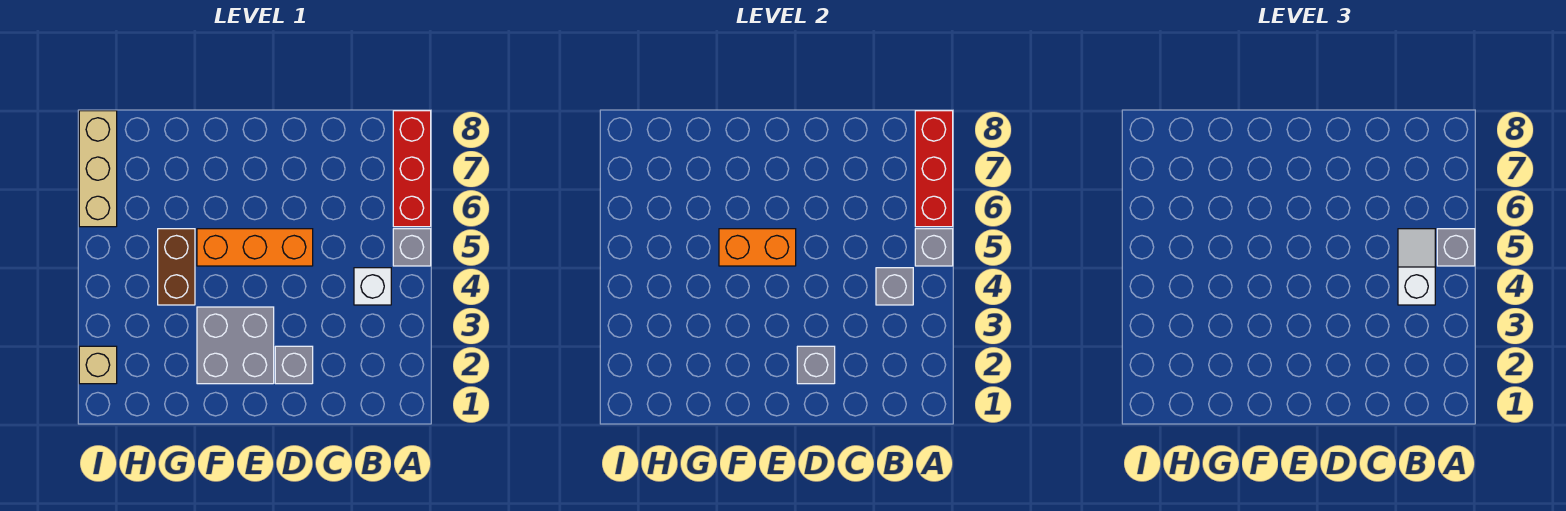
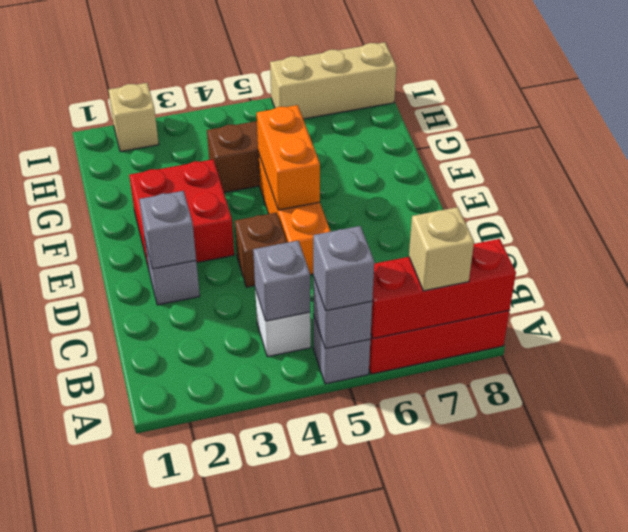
none -> tan brick A7 level 3
white slope B4:B5 level 3 top 4 -> none
none -> brown brick D4 level 1
grey brick E2:F3 level 1 -> red brick E2:F3 level 1

